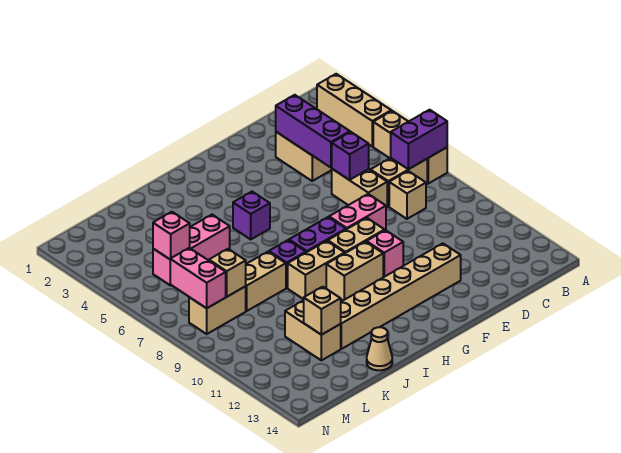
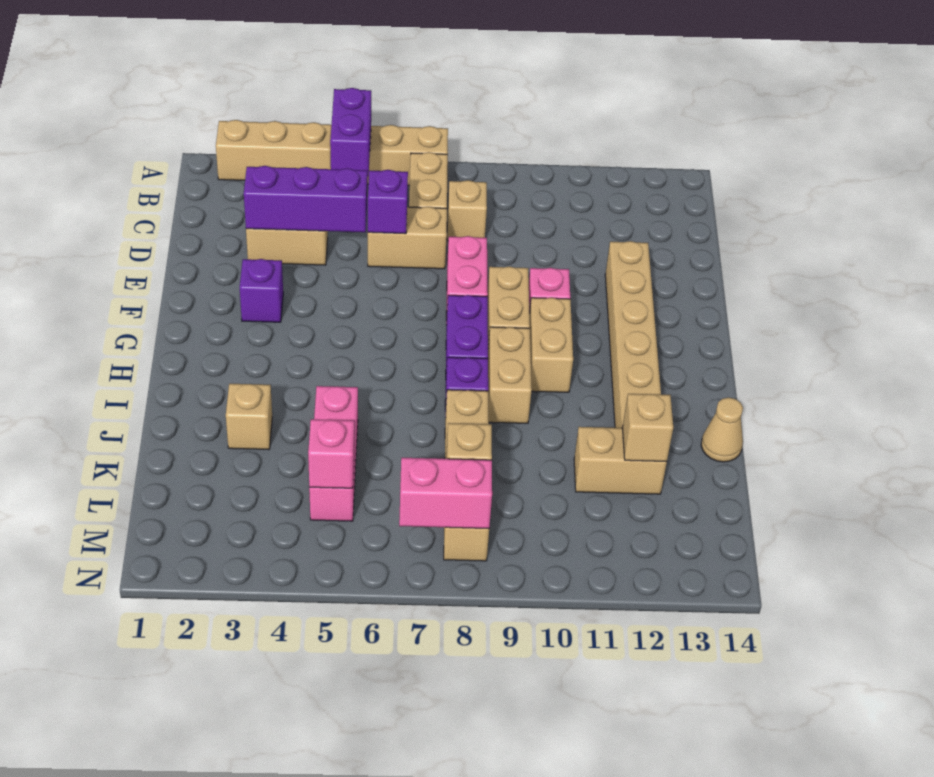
purple brick A7:B7 level 2 -> purple brick A5:B5 level 2
purple brick H5 level 1 -> purple brick F3 level 1
none -> tan brick J3 level 1

